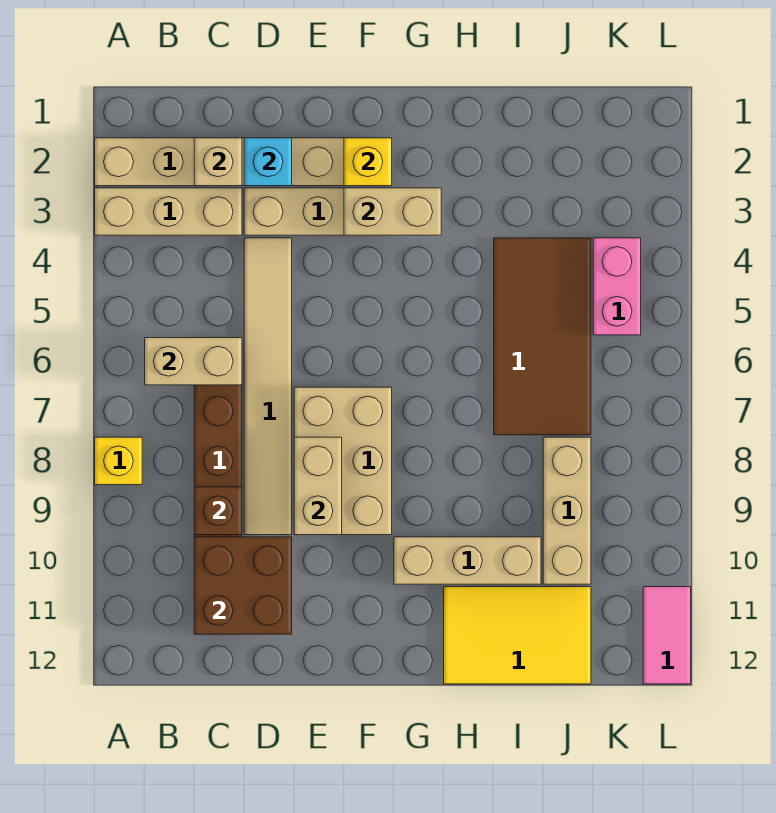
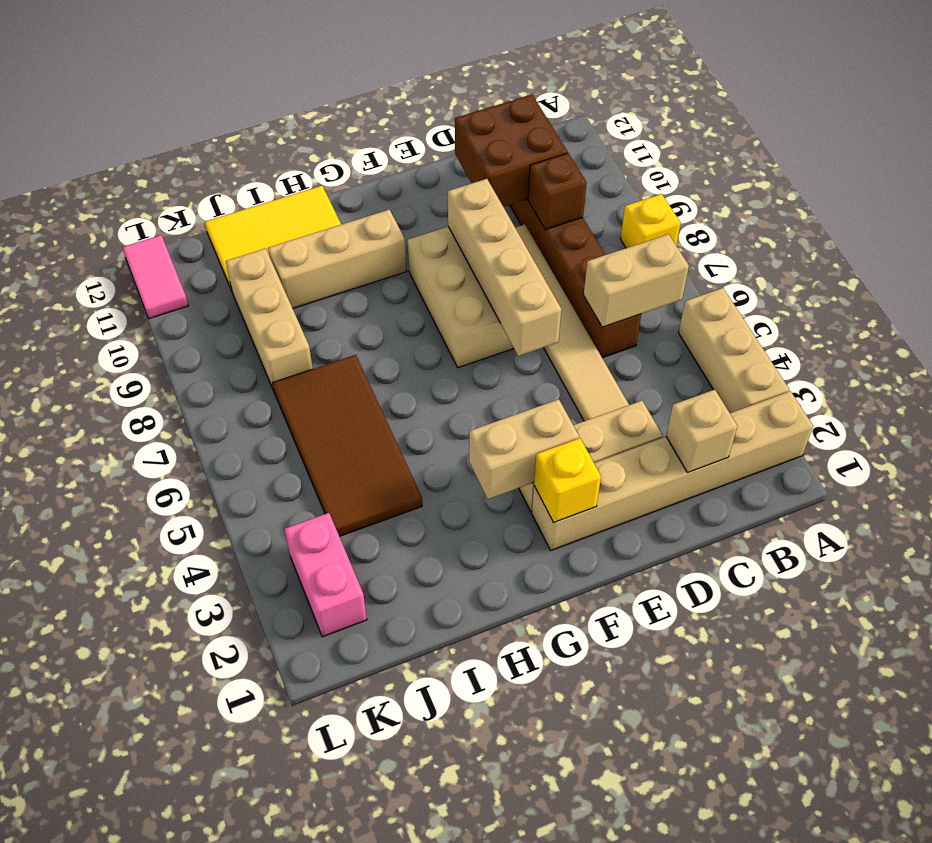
tan brick A3:C3 level 1 -> tan brick A3:A5 level 1
cyan brick D2 level 2 -> none
tan brick E8:E9 level 2 -> tan brick E6:E9 level 2
pink brick K4:K5 level 1 -> pink brick K2:K3 level 1

